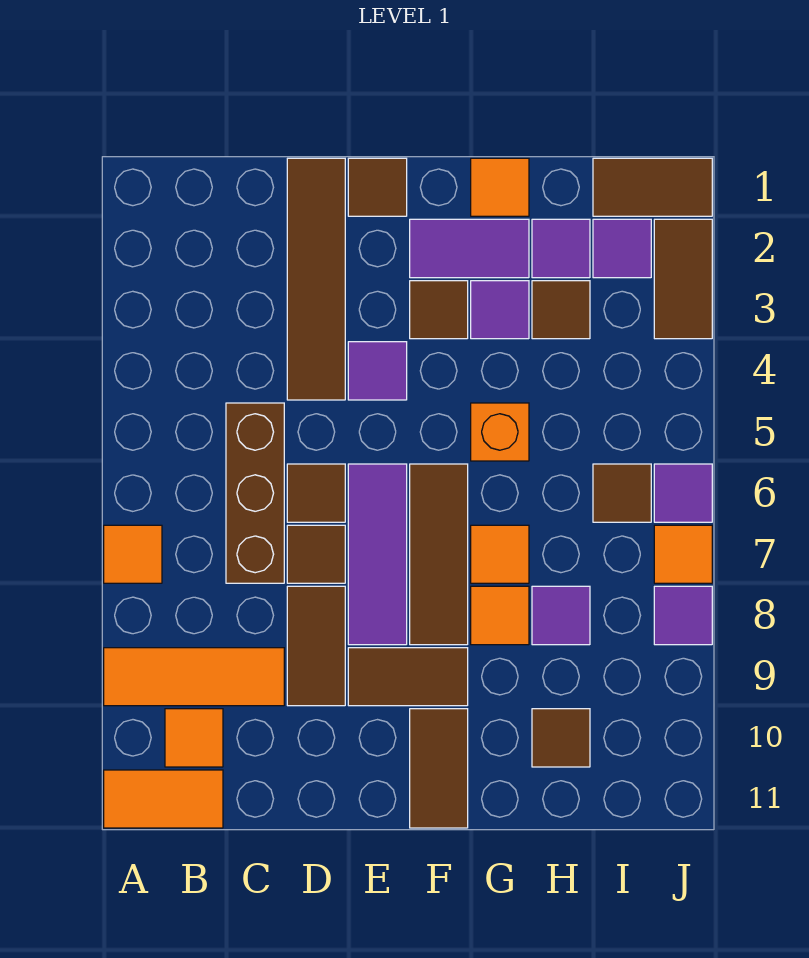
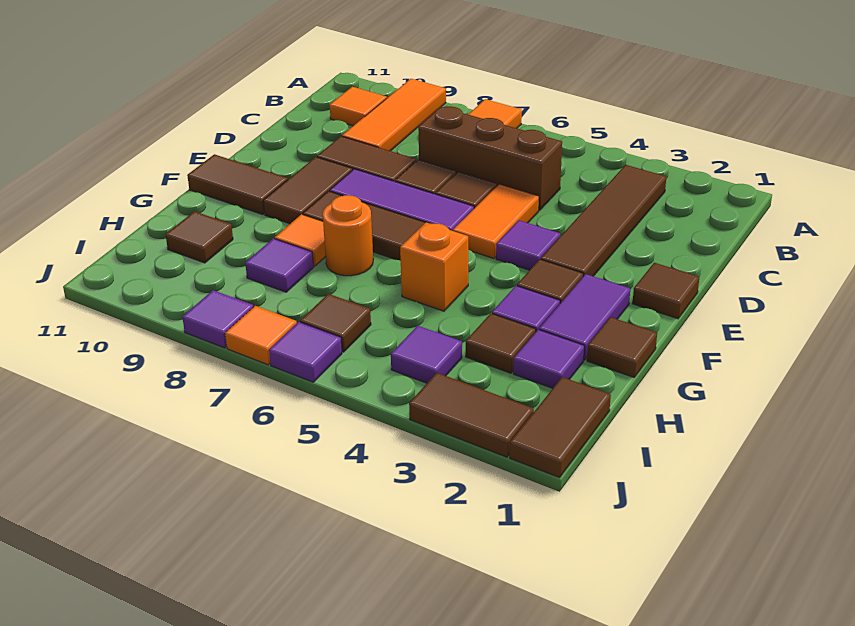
orange tile A11:B11 level 1 -> orange tile D5:E5 level 1
brown tile D1:D4 level 1 -> brown tile B3:E3 level 1
orange tile G1 level 1 -> brown tile G1 level 1
orange tile G7 level 1 -> orange round brick G7 level 1
purple tile I2 level 1 -> purple tile I4 level 1

